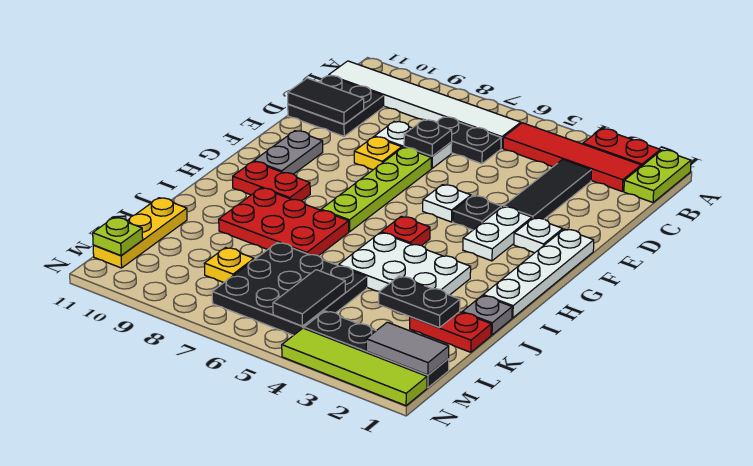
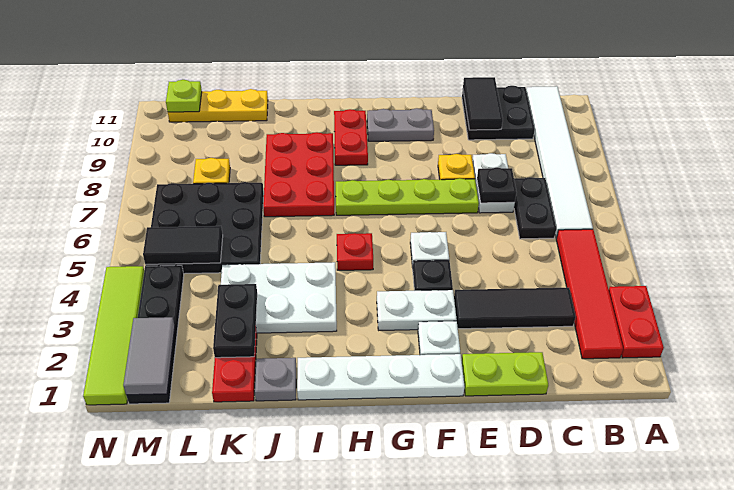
lime plate A1:B1 level 1 -> lime plate D1:E1 level 1
white plate I3:J5 level 1 -> white plate I3:K4 level 1

